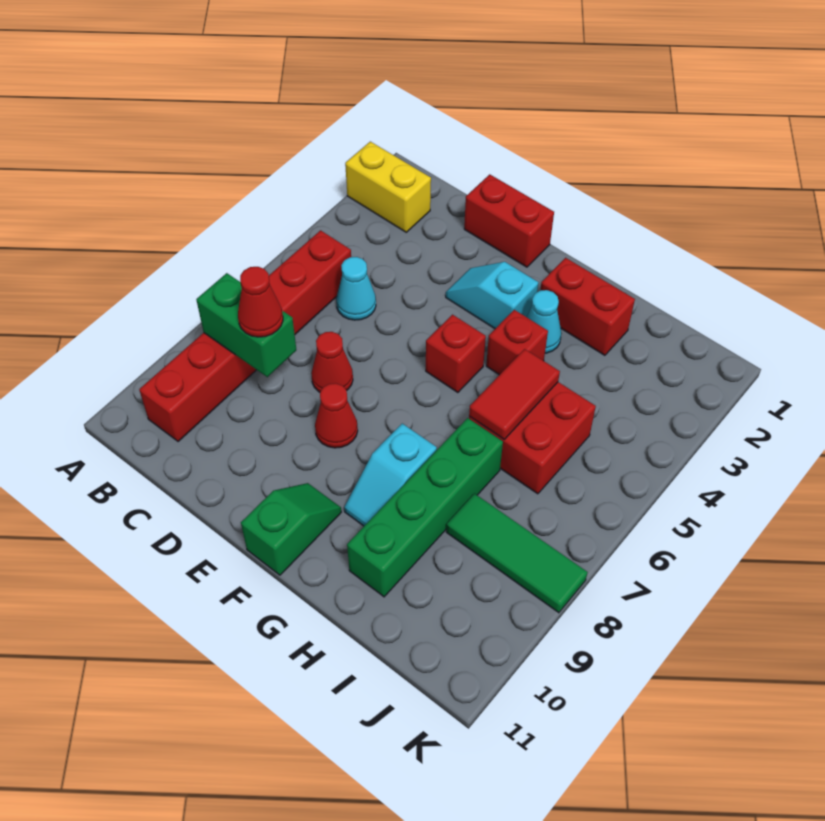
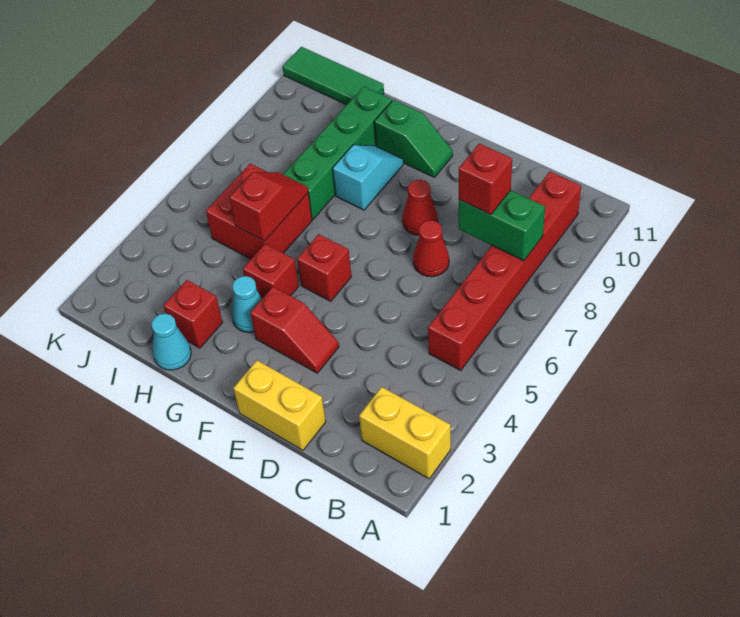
cyan cone C5 level 1 -> cyan cone H1 level 1
red cone C8 level 3 -> red brick C8 level 3
red brick D1:E1 level 1 -> yellow brick D1:E1 level 1
cyan slope E3:F3 level 1 top F -> red slope E3:F3 level 1 top F
green slope F10:F11 level 1 top 11 -> green slope F10:G10 level 1 top G
red brick G2:H2 level 1 -> red brick H2 level 1
red tile H5:H6 level 2 -> red slope H5:H6 level 2 top 5
green tile I8:K8 level 1 -> green tile I11:K11 level 1

